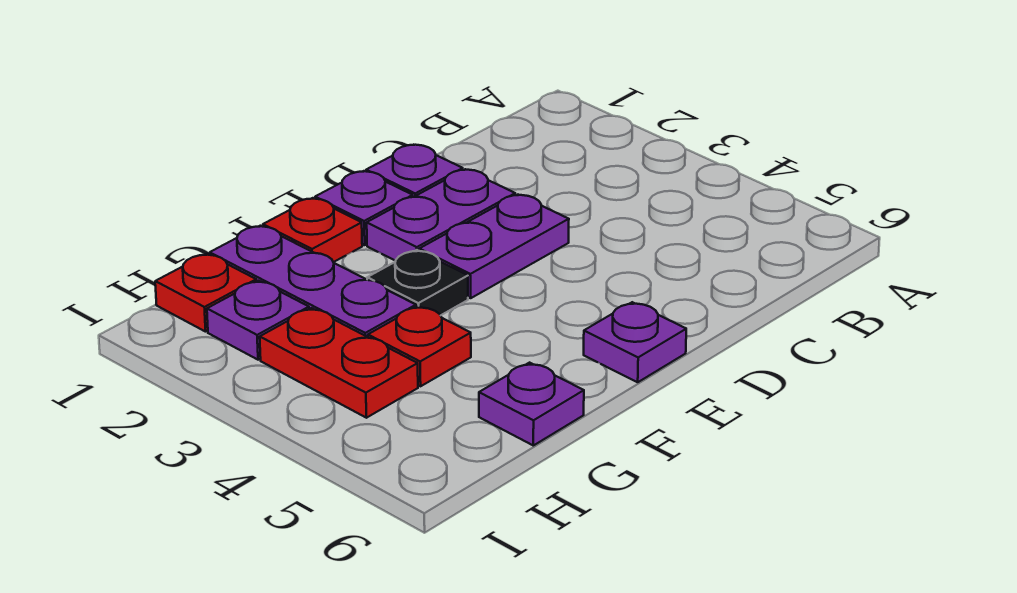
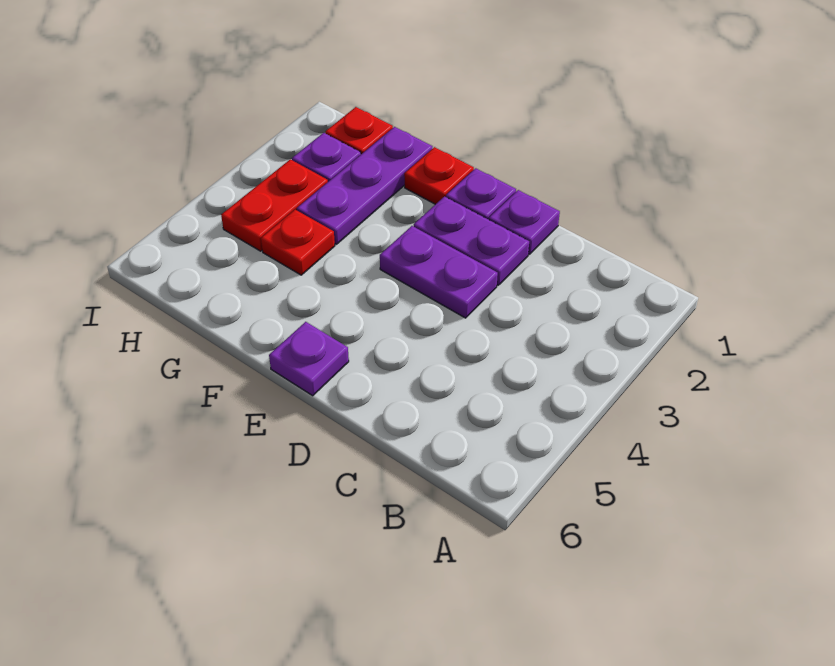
black plate F3 level 1 -> none
purple plate G6 level 1 -> none

